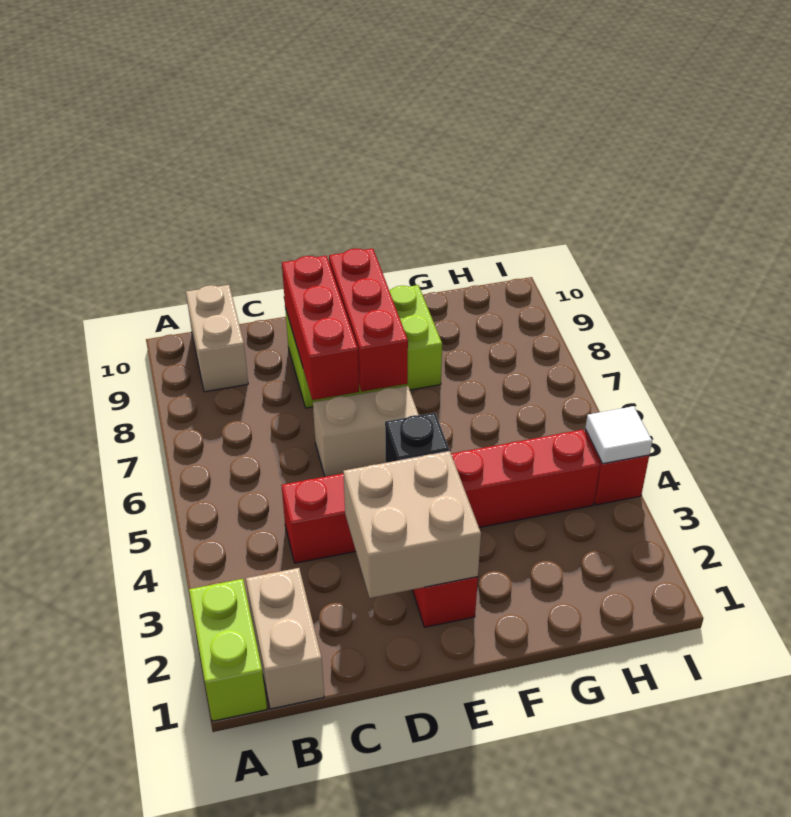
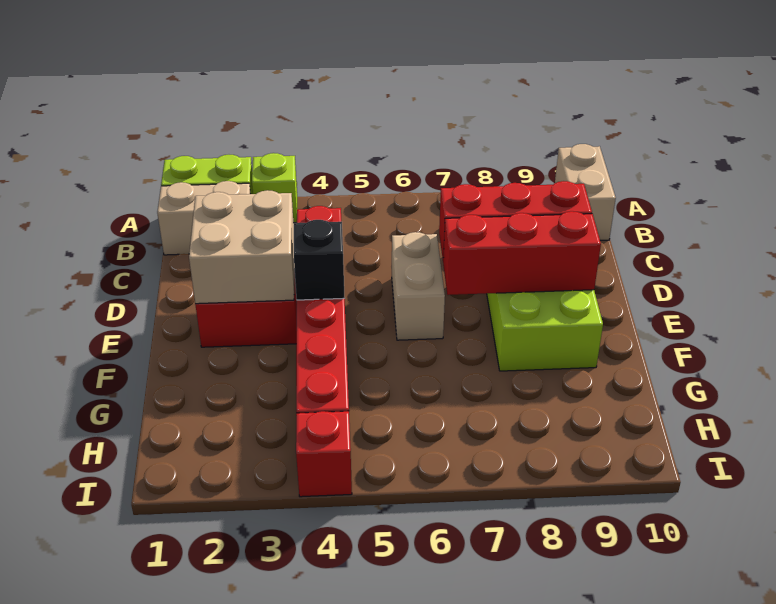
none -> lime brick A3 level 1
tan brick B9:B10 level 1 -> tan brick A10:B10 level 1
white tile I4 level 2 -> none

